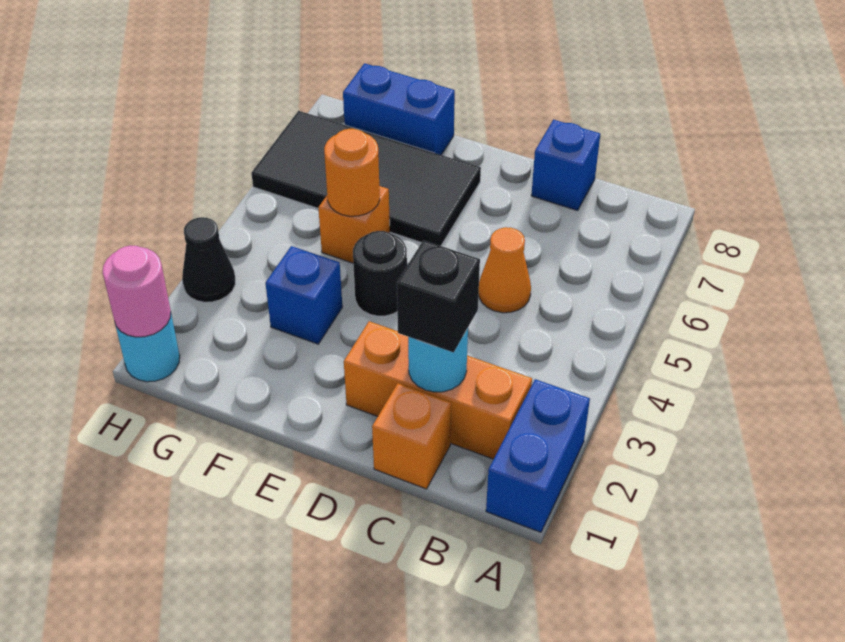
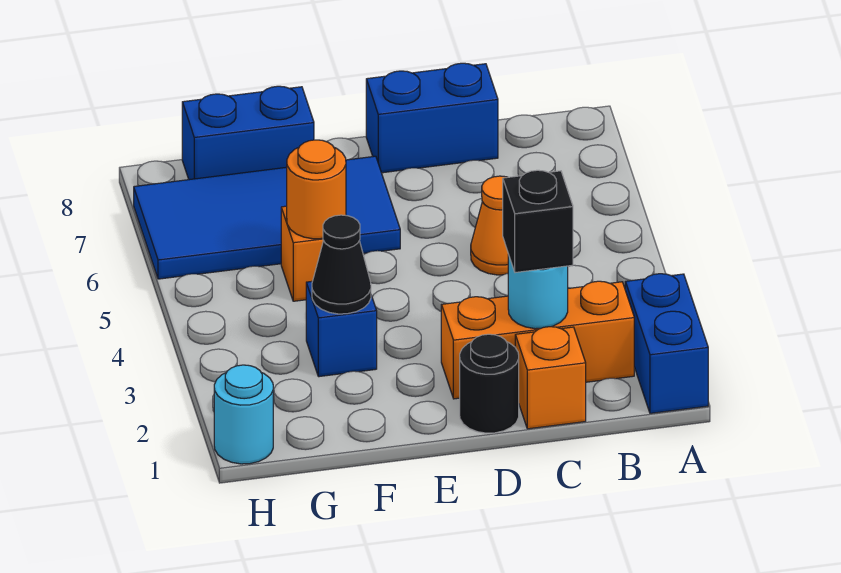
blue brick C8 level 1 -> blue brick C8:D8 level 1
black round brick E4 level 1 -> black round brick D1 level 1
black tile E6:H7 level 1 -> blue tile E6:H7 level 1
pink round brick H1 level 2 -> none
black cone H3 level 1 -> black cone F3 level 2

